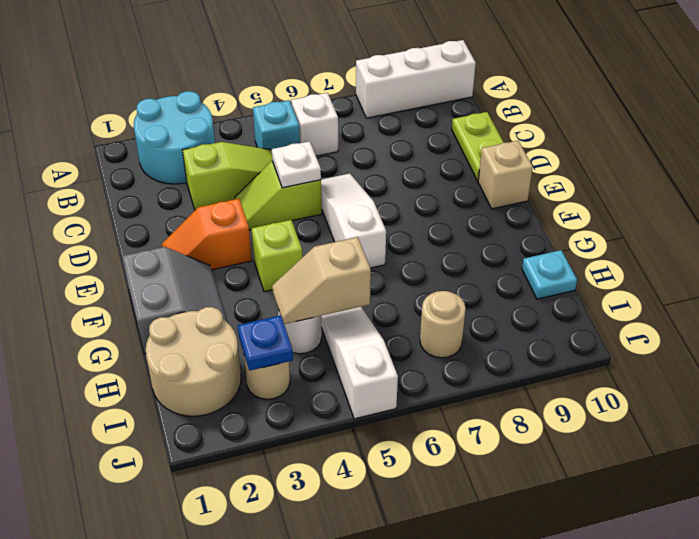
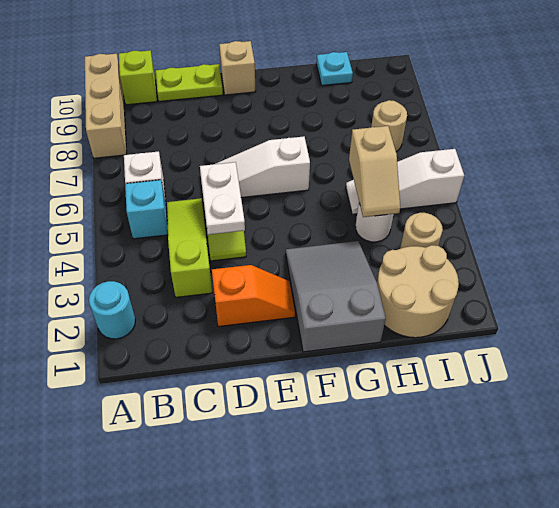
cyan round brick A2:B3 level 1 -> cyan round brick A2 level 1
white brick A8:A10 level 1 -> tan brick A8:A10 level 1
white plate D5 level 2 -> white plate D4:D5 level 2
orange slope E2:E3 level 1 top 3 -> orange slope D2:E2 level 1 top D
grey slope F1:G2 level 1 top 1 -> grey slope F1:G3 level 1 top 1
lime brick F4 level 1 -> lime brick B10 level 1
blue plate I3 level 2 -> none

